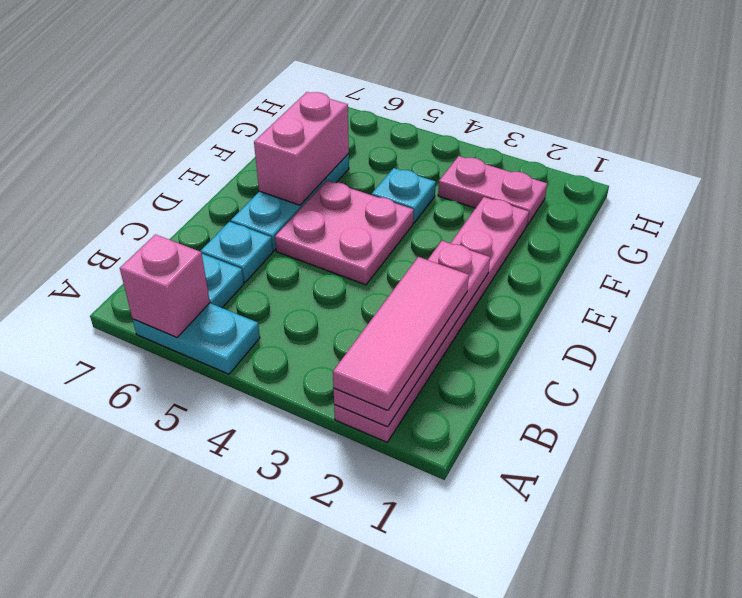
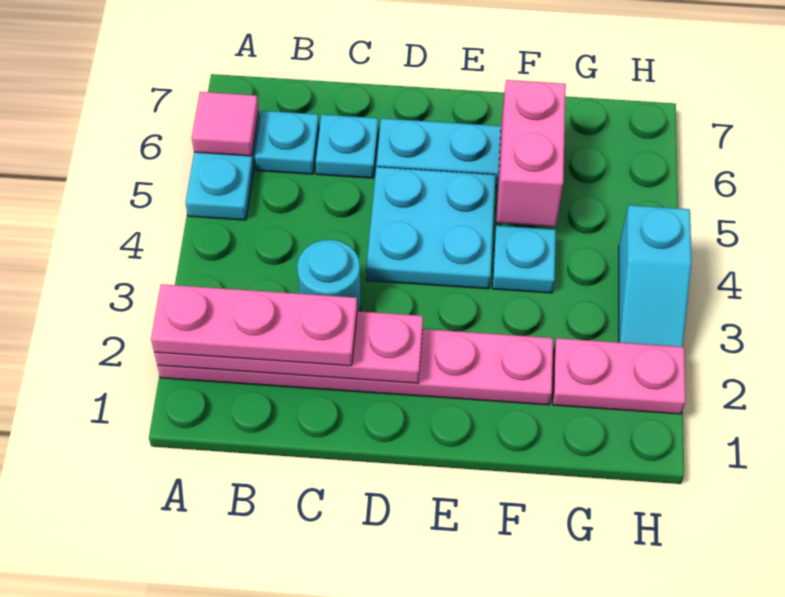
pink tile A2:C2 level 3 -> pink plate A2:C2 level 3
pink brick A6 level 2 -> pink tile A6 level 2
none -> cyan round brick C3 level 1
pink plate D4:E5 level 1 -> cyan plate D4:E5 level 1
pink brick E6:F6 level 2 -> pink brick F5:F6 level 2
pink plate G2:G3 level 1 -> pink plate G2:H2 level 1
none -> cyan slope H3:H4 level 1 top 4

